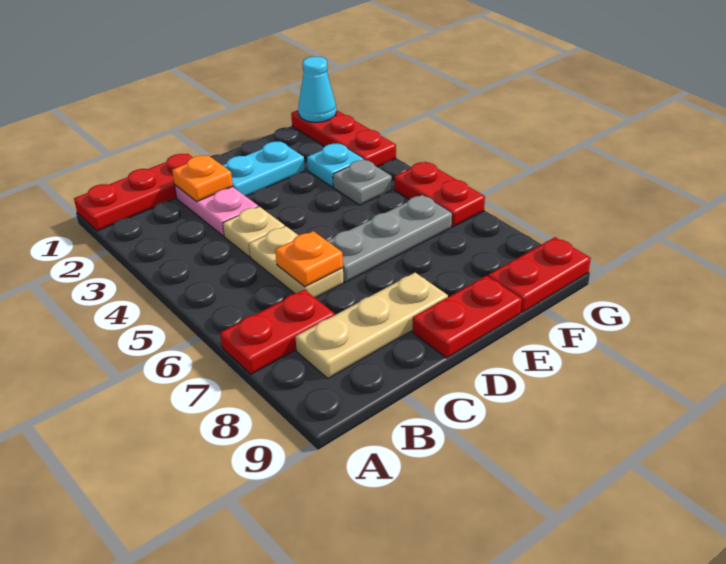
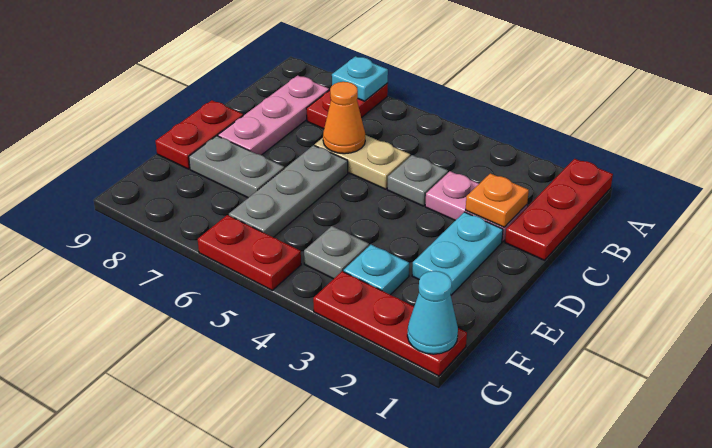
none -> cyan plate A7 level 2
tan plate B8:D8 level 1 -> pink plate B8:D8 level 1
tan plate C4 level 1 -> grey plate C4 level 1
orange plate C6 level 2 -> orange cone C6 level 2
none -> grey plate E7:E8 level 1
red plate F9:G9 level 1 -> none

